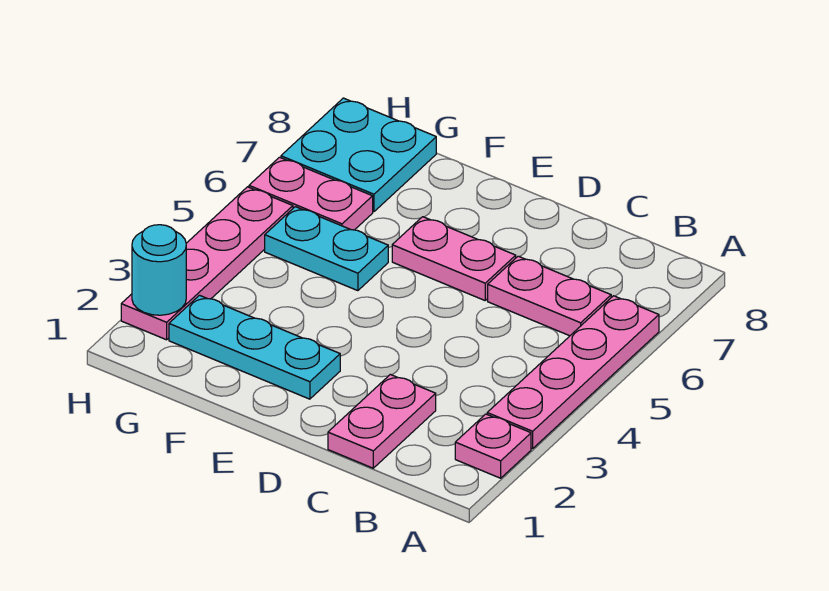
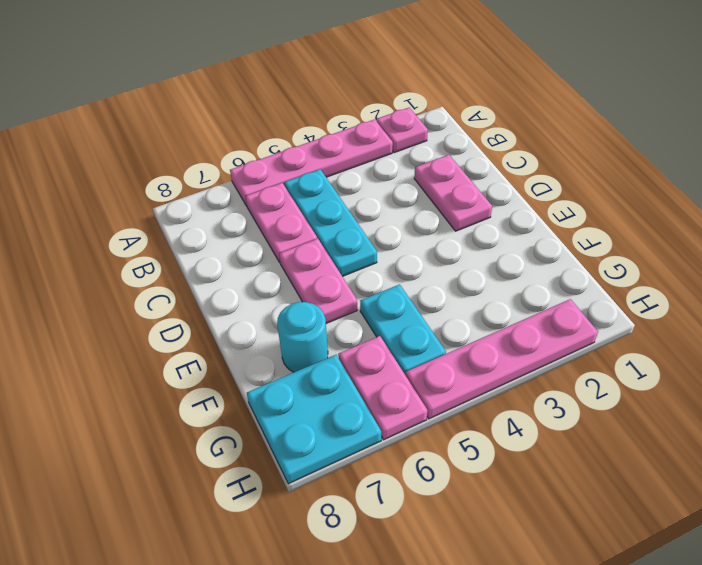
pink plate C1:C2 level 1 -> pink plate C2:D2 level 1
cyan plate E2:G2 level 1 -> cyan plate B5:D5 level 1
cyan round brick H2 level 2 -> cyan round brick F7 level 1

